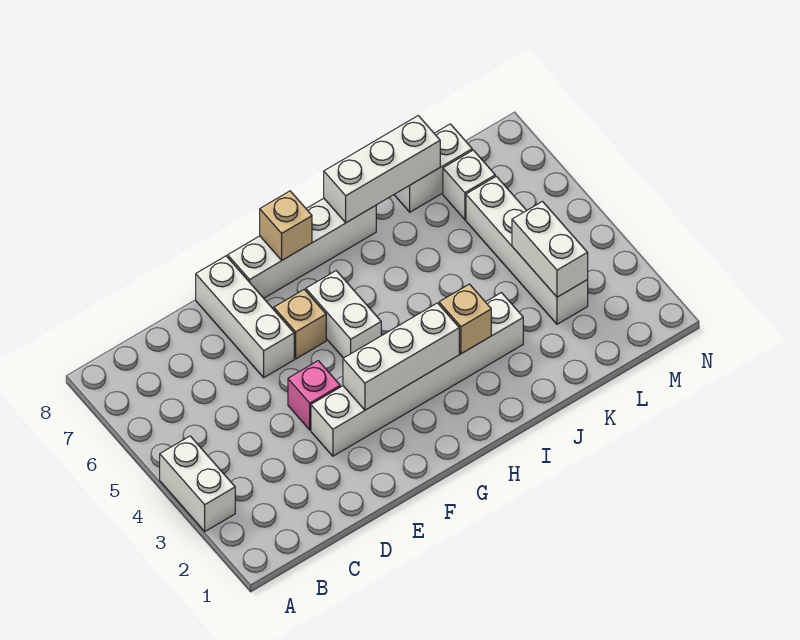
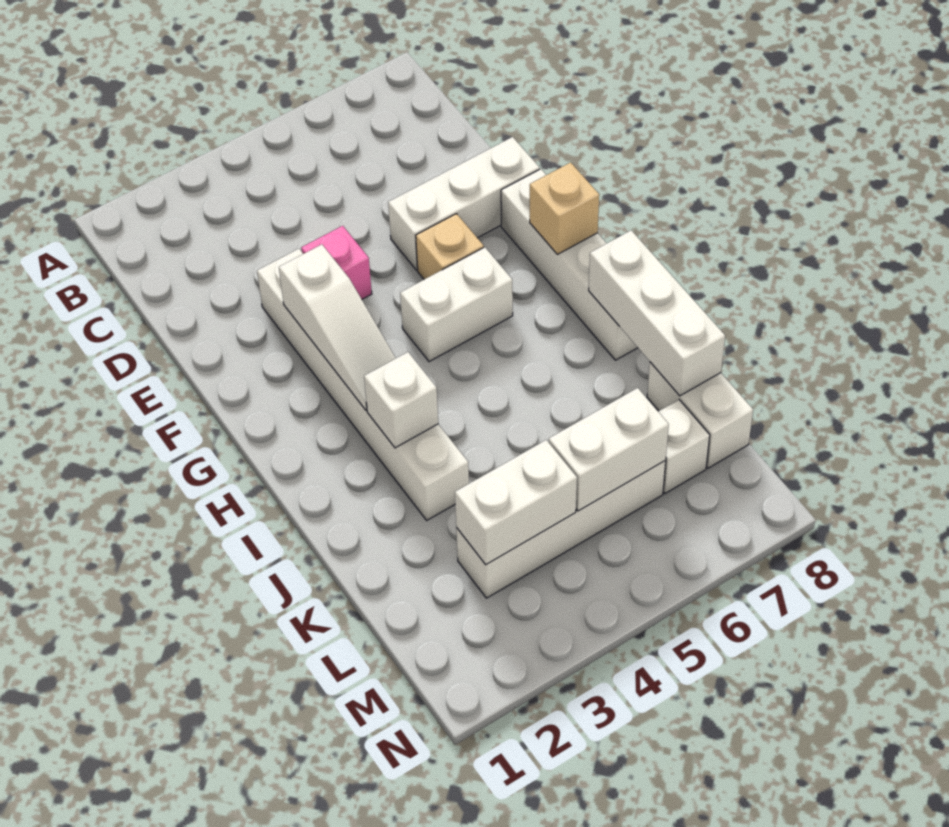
white brick A3:A4 level 1 -> white brick L5:L6 level 2
white brick F3:H3 level 2 -> white slope F3:H3 level 2 top F
tan brick I3 level 2 -> white brick I3 level 2

